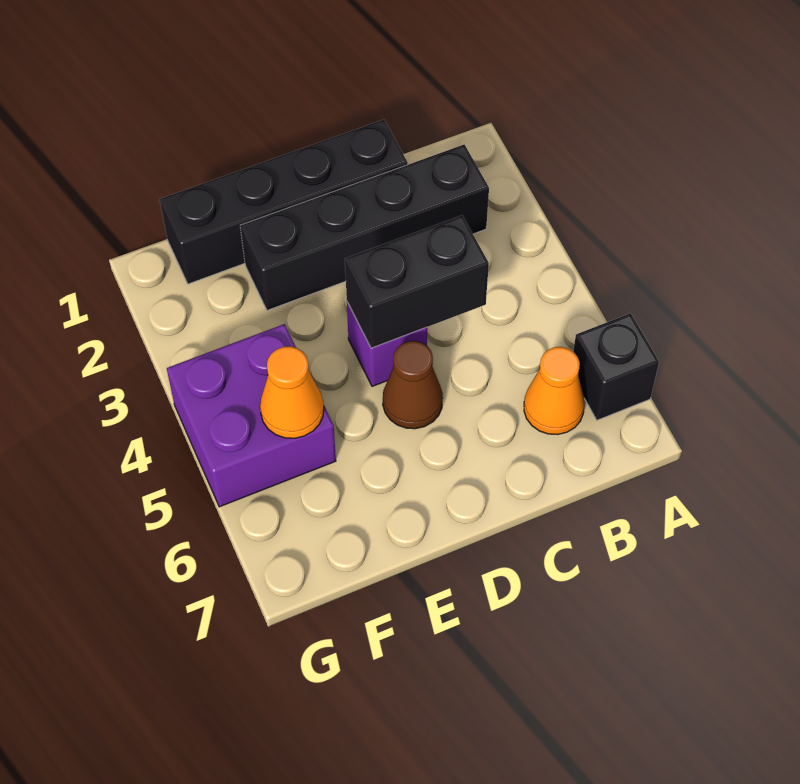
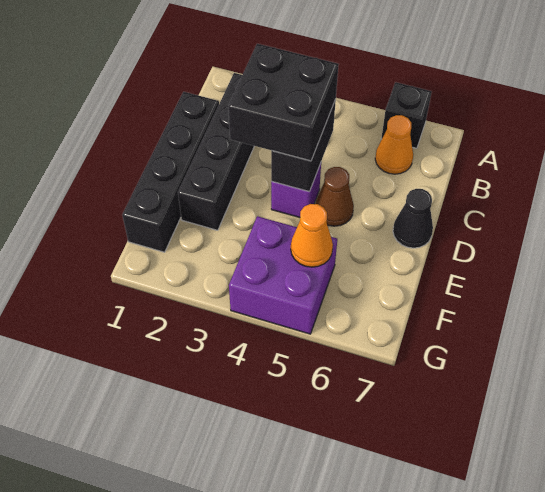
none -> black brick C3:D4 level 3
none -> black cone D7 level 1

